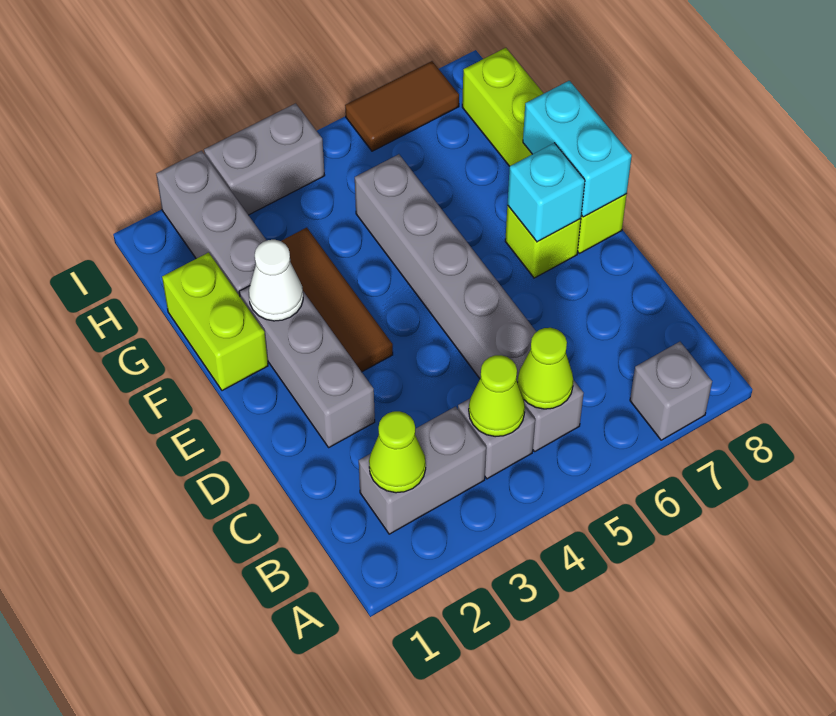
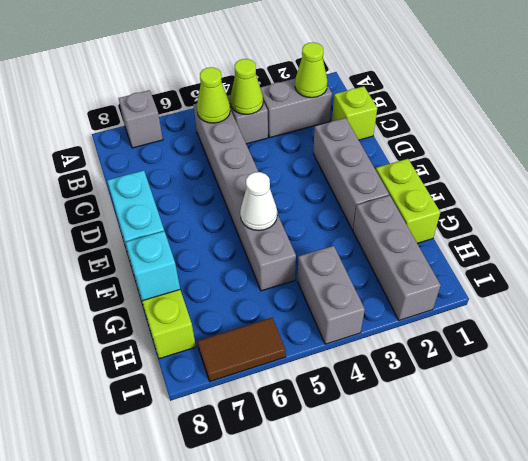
brown tile E3:G3 level 1 -> none
lime brick E7 level 1 -> lime brick C1 level 1
cyan brick E7 level 2 -> cyan brick G8 level 2
white cone F2 level 2 -> white cone F5 level 2
grey brick I3:I4 level 1 -> grey brick H4:I4 level 1

